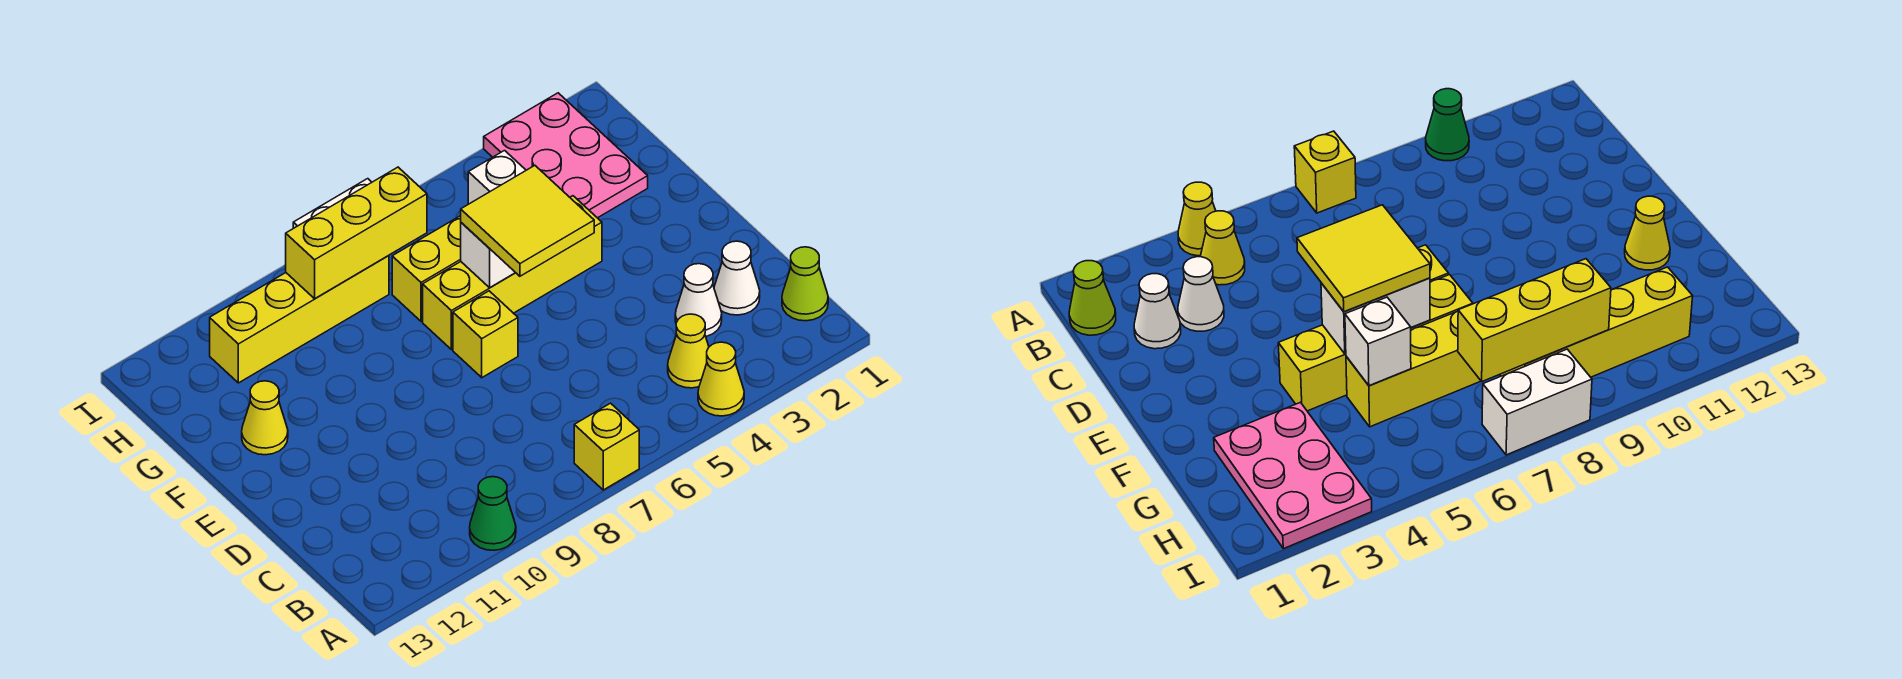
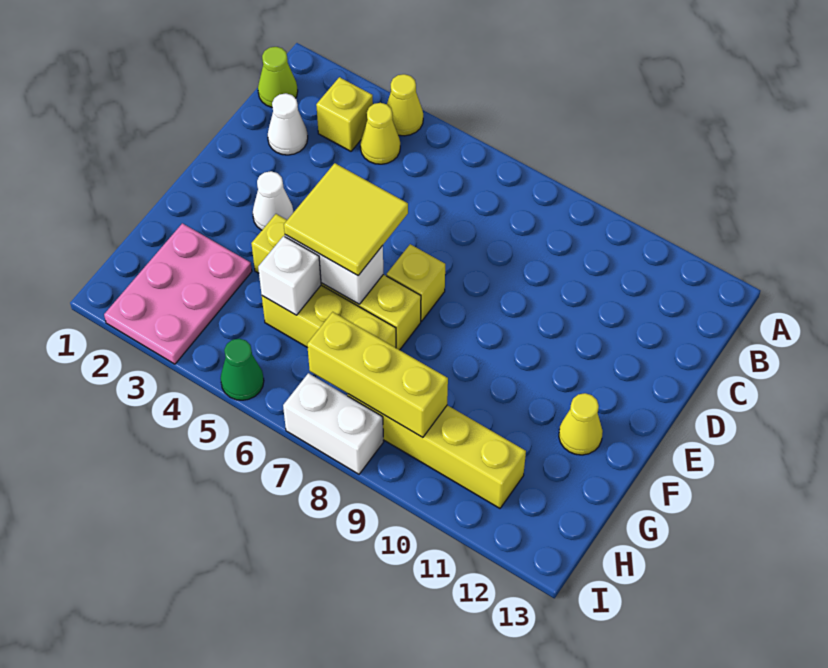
yellow brick A7 level 1 -> yellow brick B3 level 1
green cone A10 level 1 -> green cone I5 level 1
white cone C3 level 1 -> white cone E3 level 1

